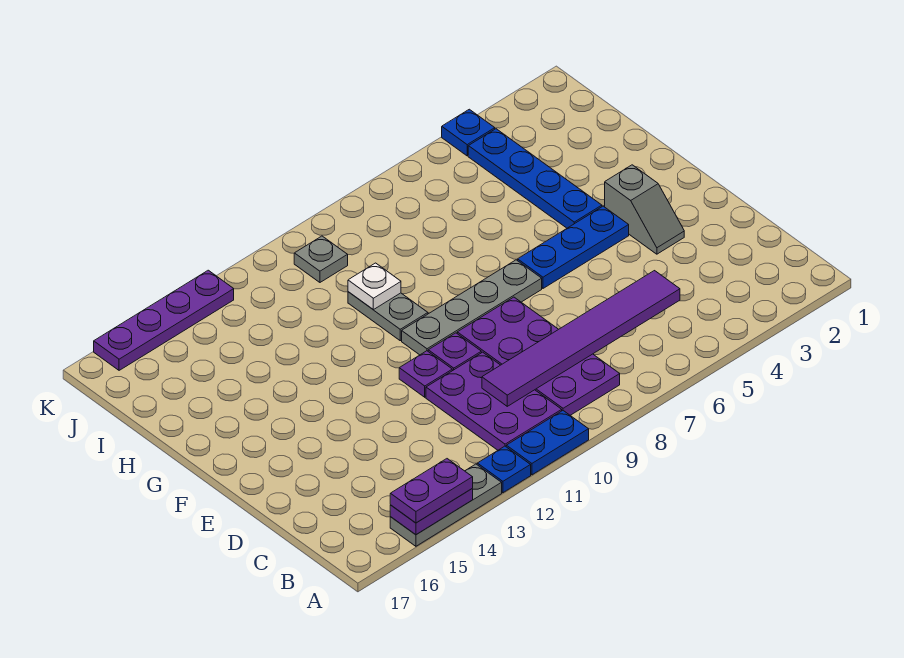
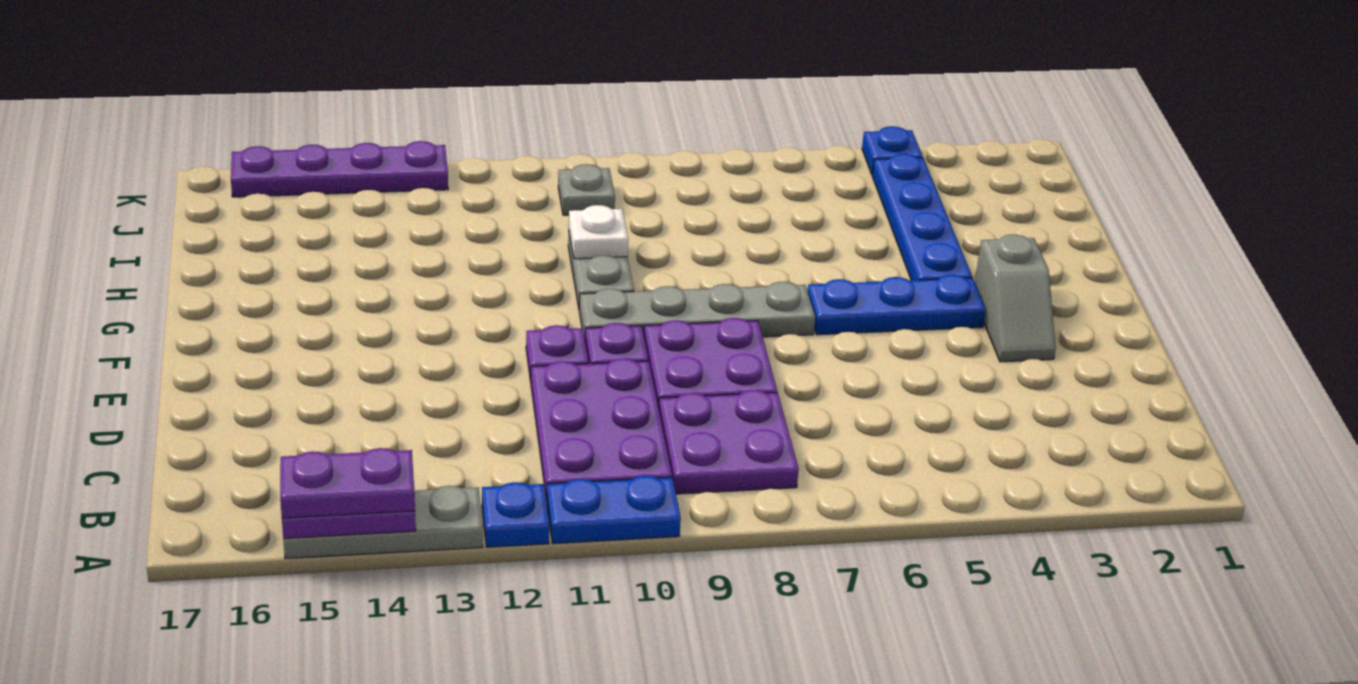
purple tile C5:C10 level 2 -> none

